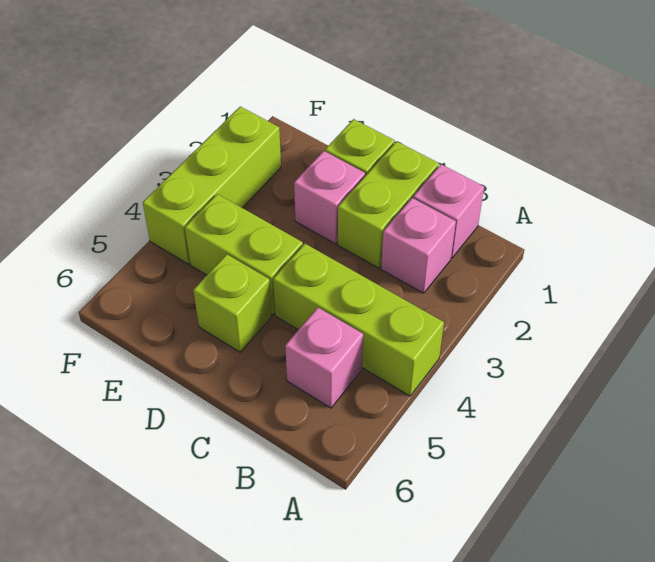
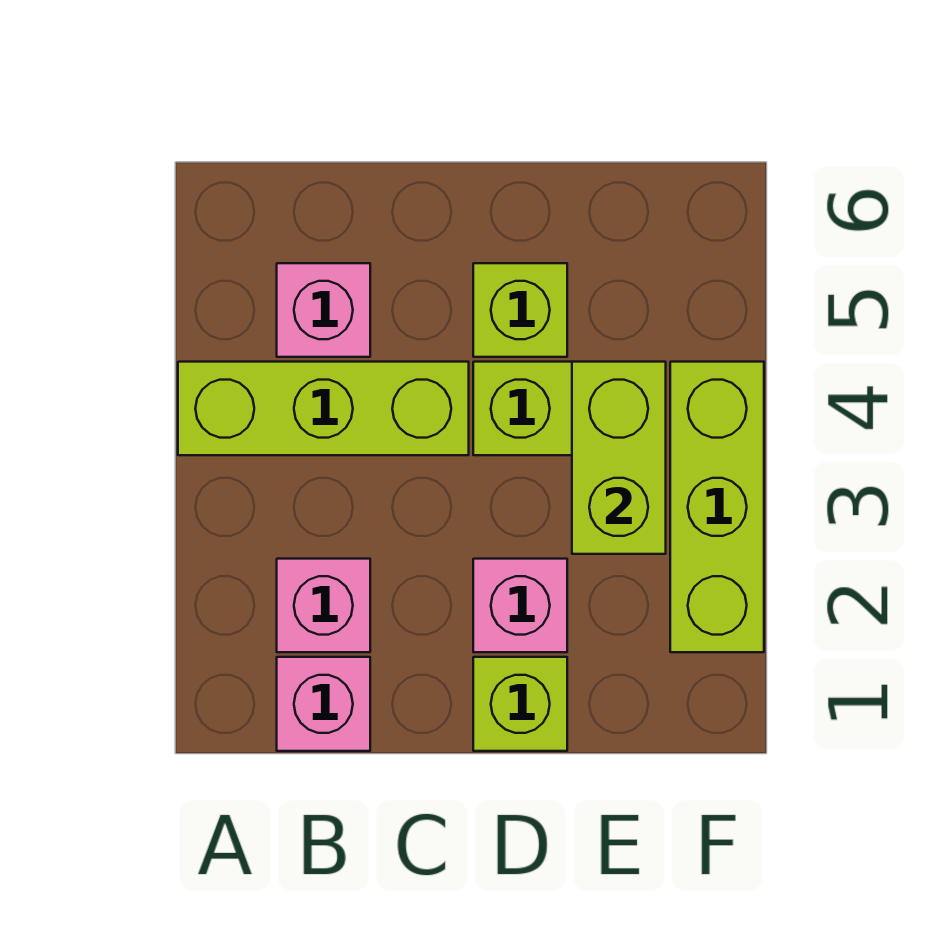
lime brick C1:C2 level 1 -> lime brick E3:E4 level 2

